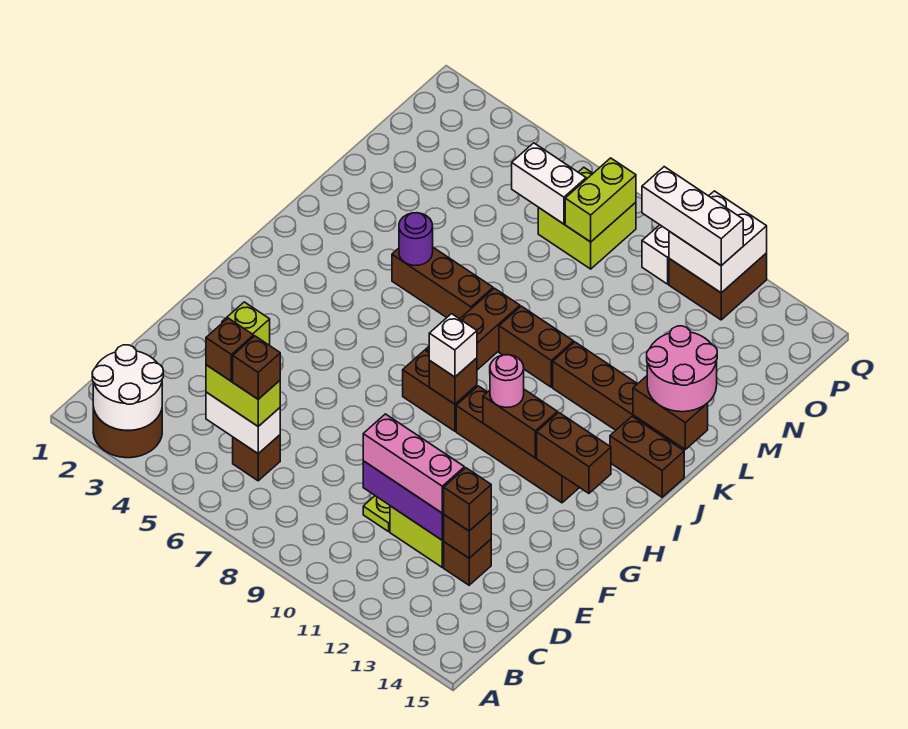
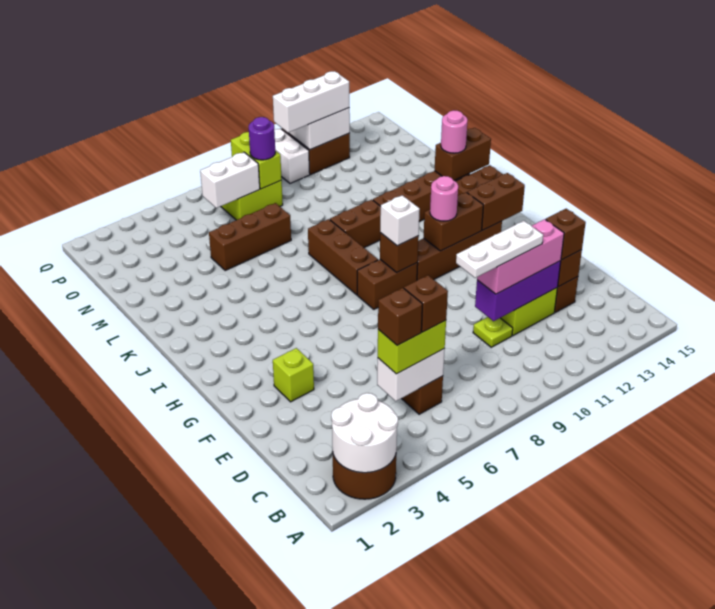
none -> white plate D9:D11 level 4
brown brick K5:K7 level 1 -> brown brick M5:M7 level 1
purple round brick K5 level 2 -> purple round brick O8 level 3
pink round brick K14:L15 level 3 -> pink round brick K14 level 3

